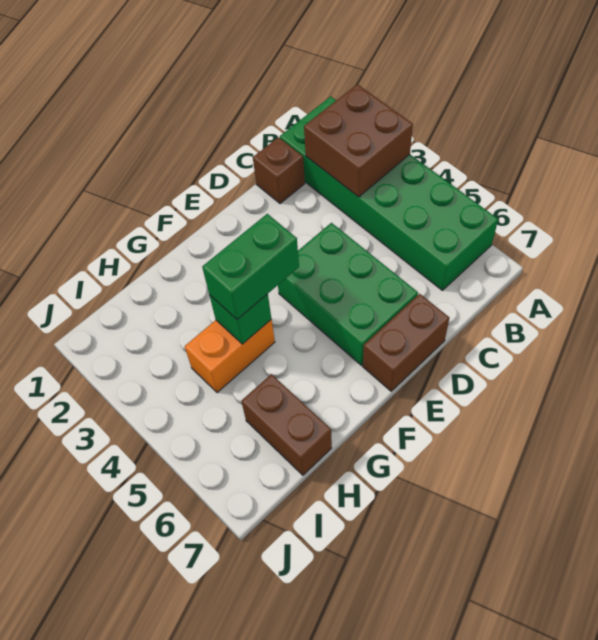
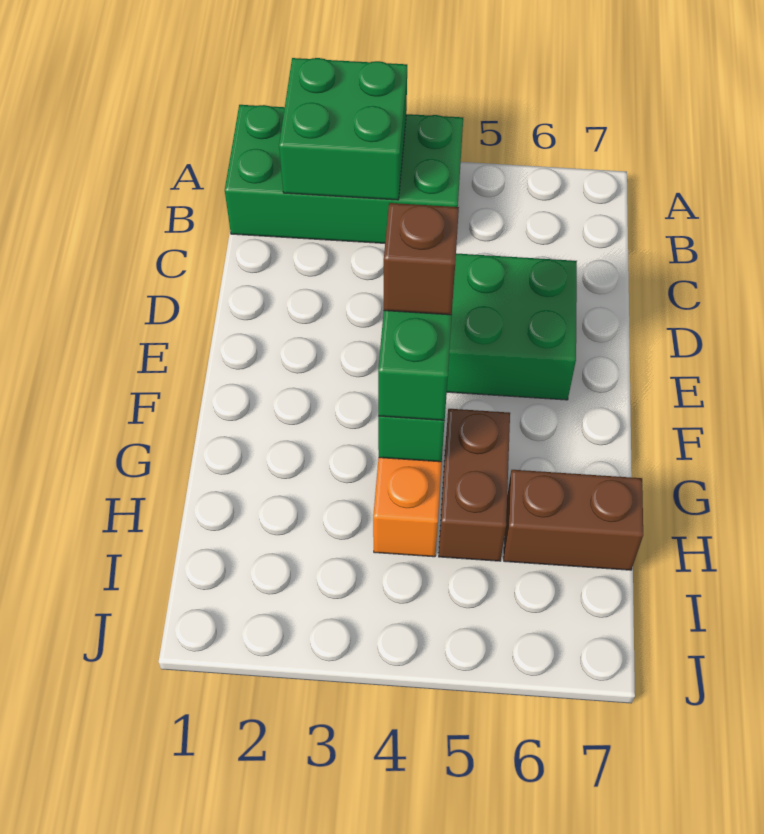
green brick A1:B6 level 1 -> green brick A1:B4 level 1
brown brick A2:B3 level 2 -> green brick A2:B3 level 2
brown brick C1 level 1 -> brown brick F4 level 4
brown brick D7:E7 level 1 -> brown brick G5:H5 level 1

